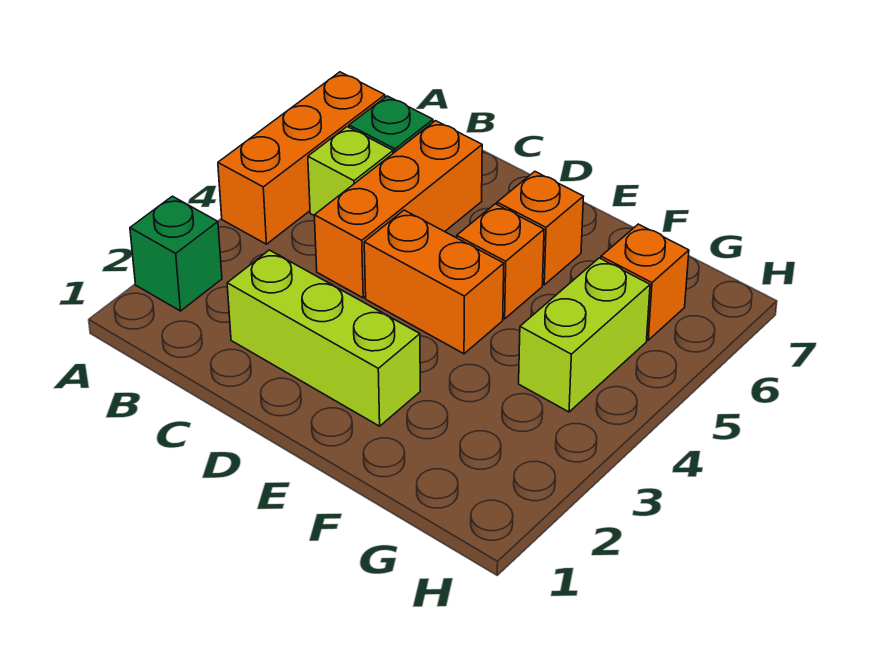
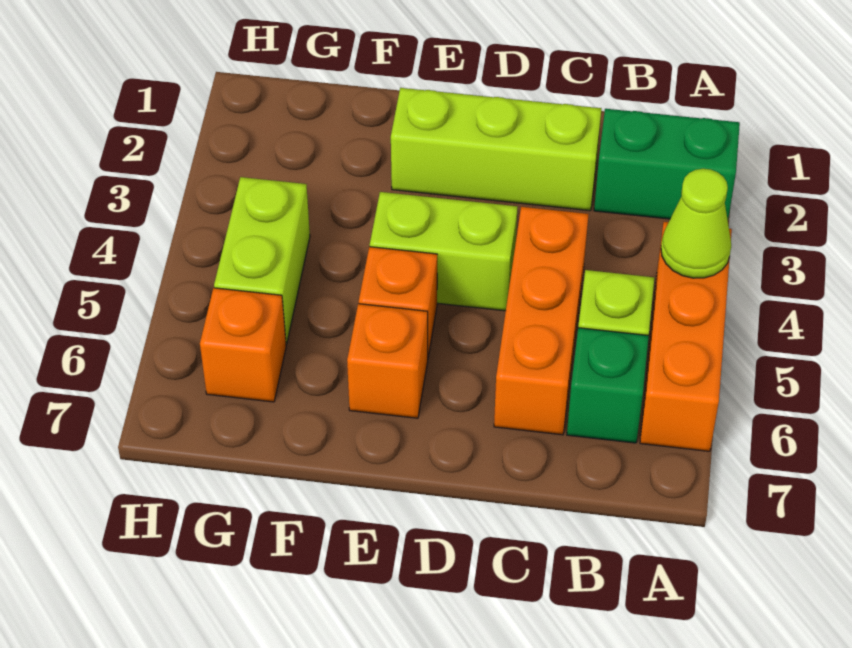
green brick A2 level 1 -> green brick A2:B2 level 1
none -> lime cone A4 level 2
orange brick D4:E4 level 1 -> lime brick D4:E4 level 1

